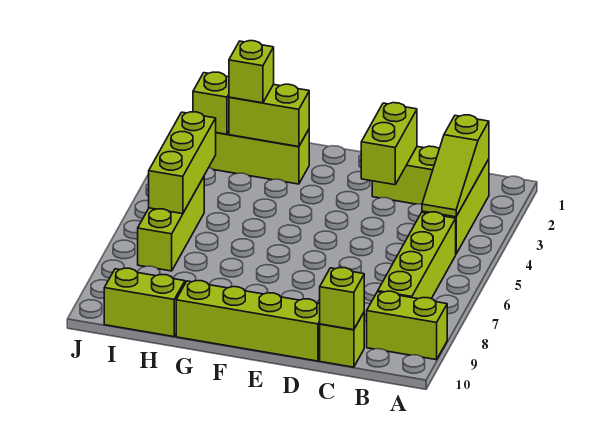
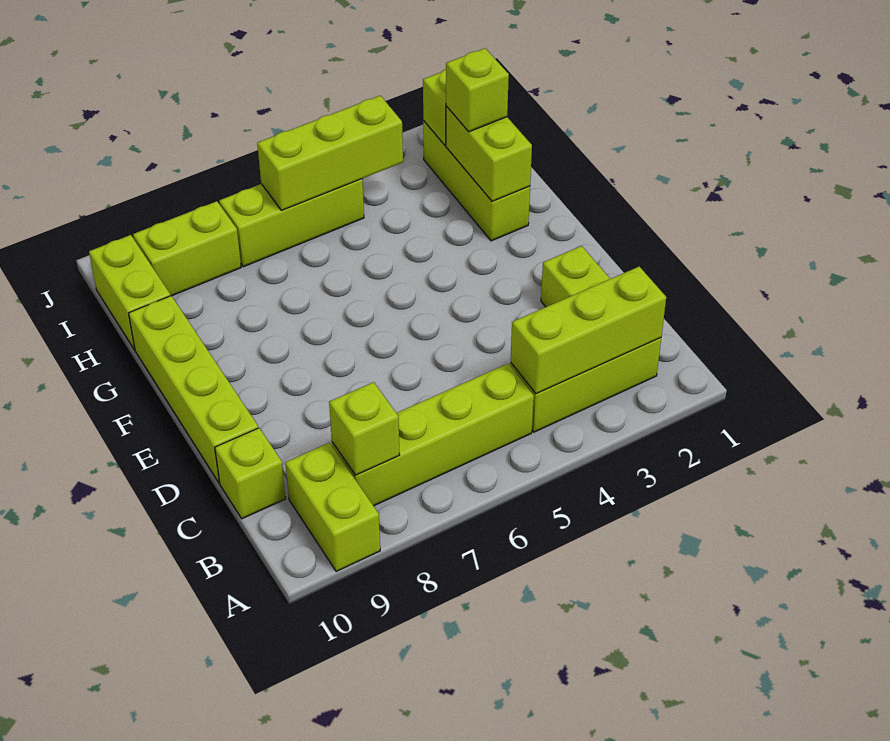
lime slope B2:B4 level 2 top 2 -> lime brick B2:B4 level 2
lime brick C10 level 2 -> lime brick B8 level 2
lime brick D2:D3 level 2 -> lime brick I8:I9 level 1

